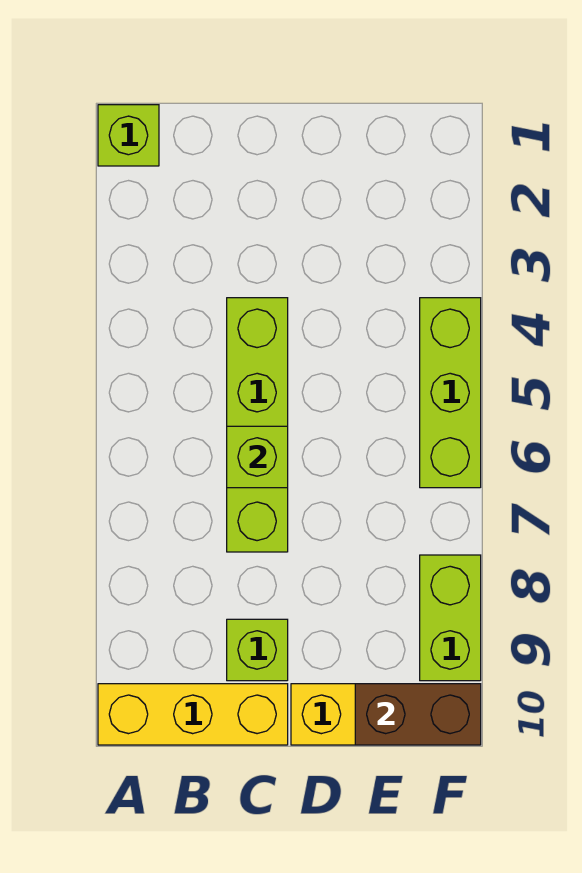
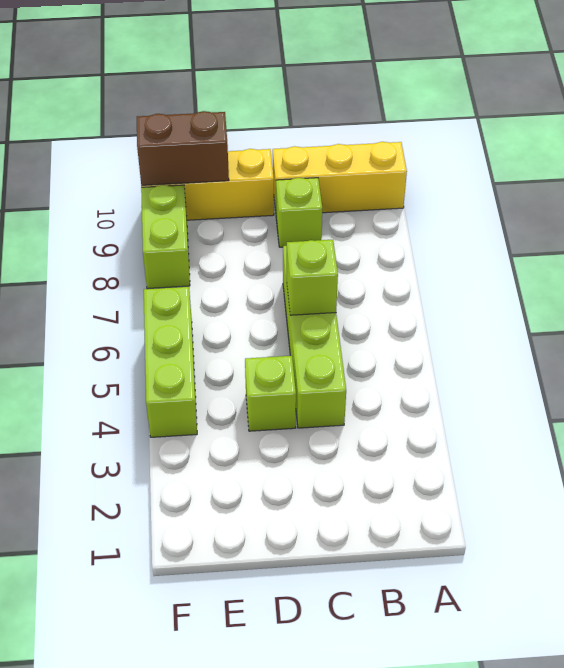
lime brick A1 level 1 -> lime brick D4 level 1

